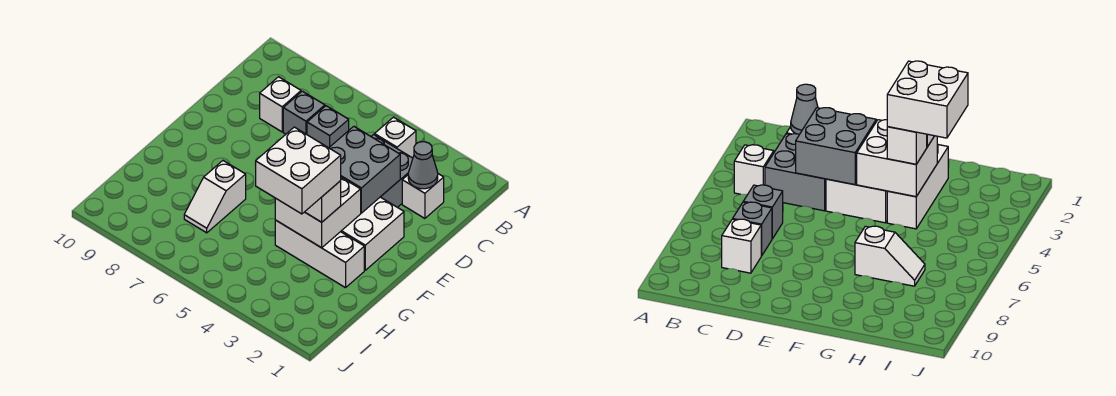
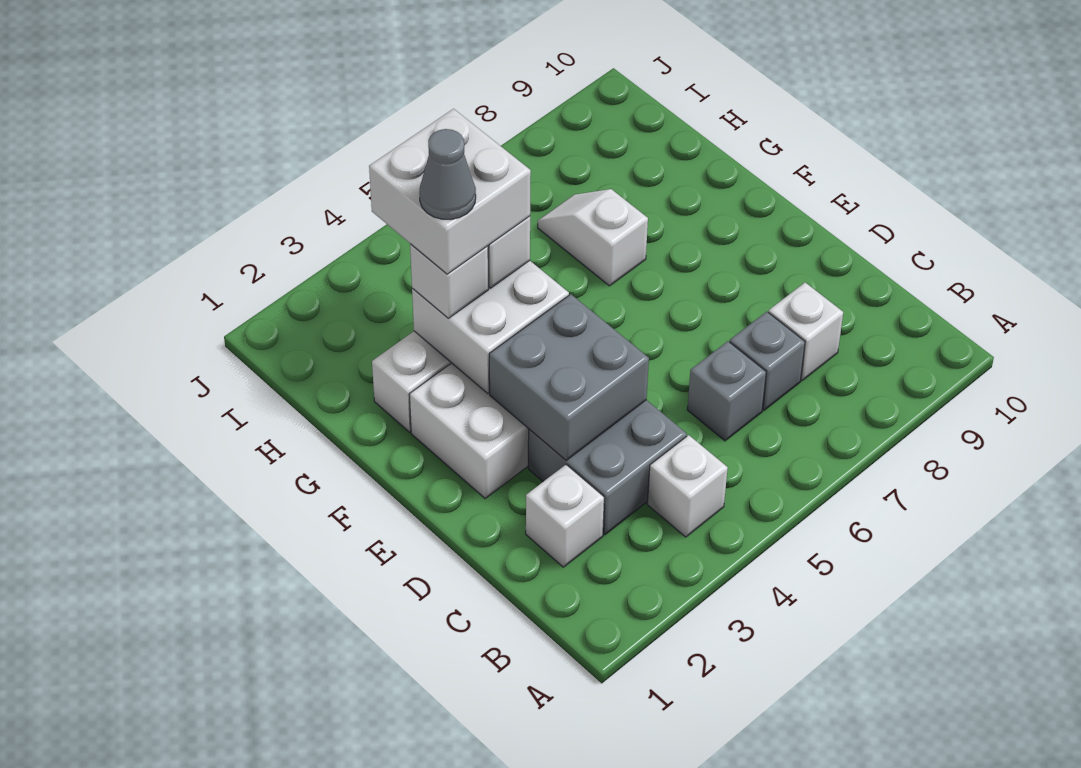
grey cone C2 level 2 -> grey cone G3 level 5

